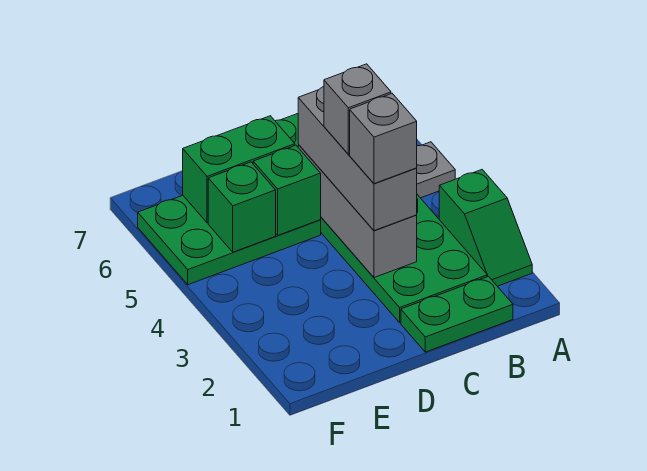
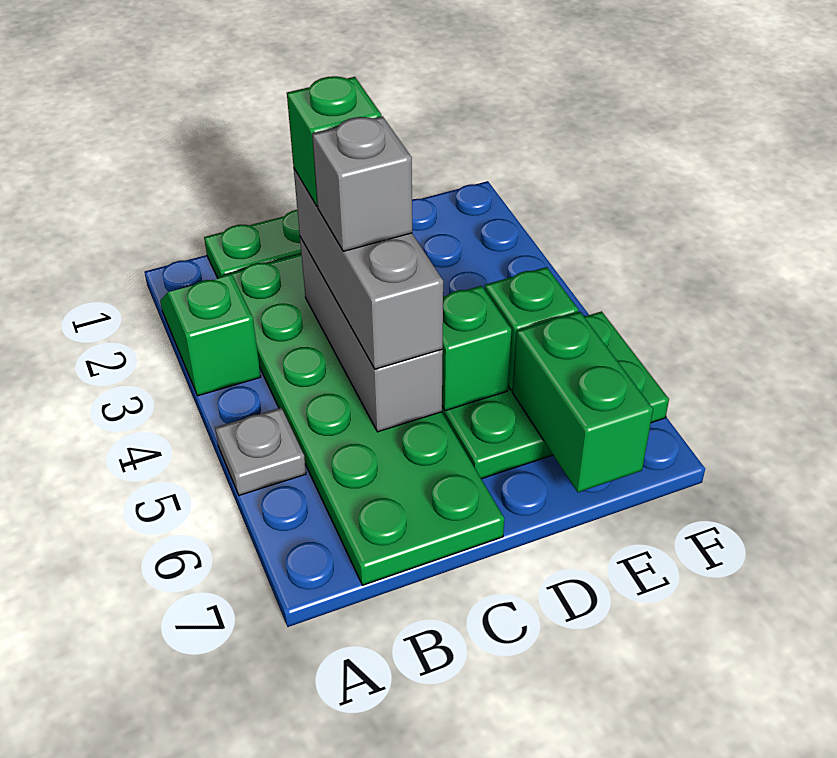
grey brick C3 level 4 -> green brick C3 level 4
green brick D6:E6 level 2 -> green brick E6:E7 level 2

